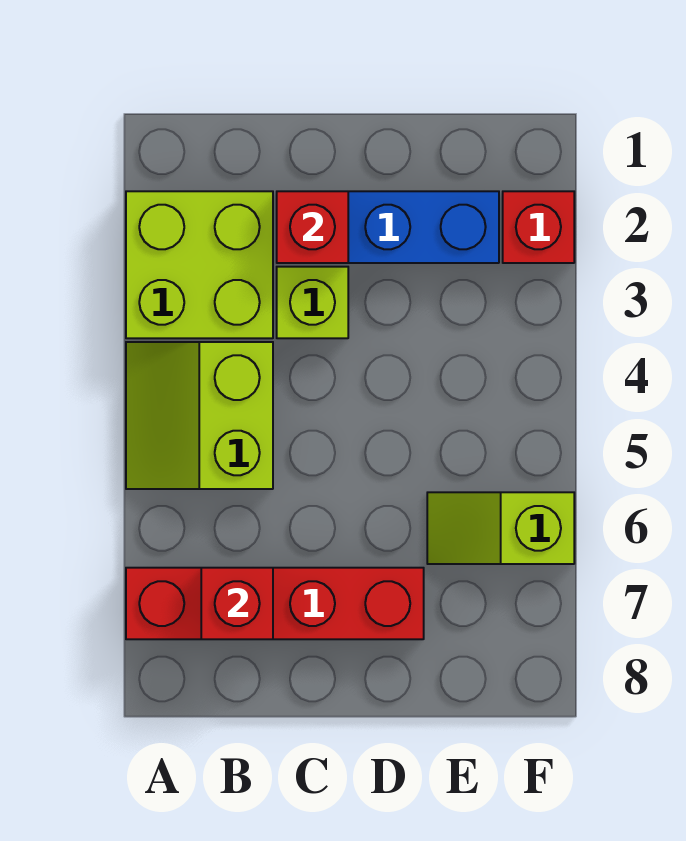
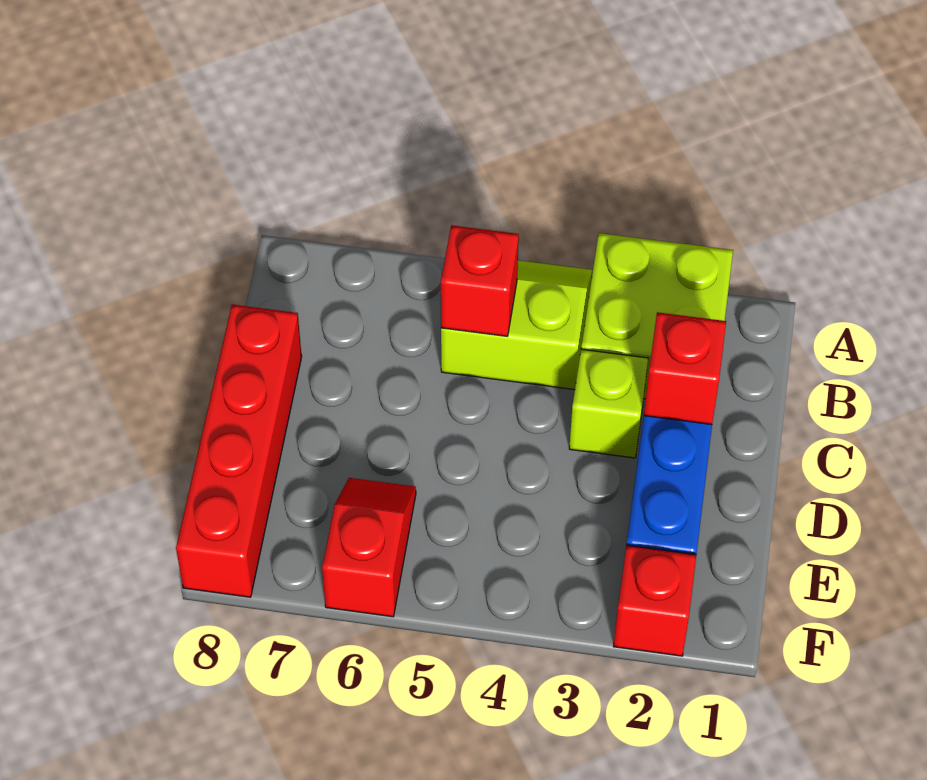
red brick A7:D7 level 1 -> red brick C8:F8 level 1
red brick B7 level 2 -> red brick B5 level 2
lime slope E6:F6 level 1 top F -> red slope E6:F6 level 1 top F

